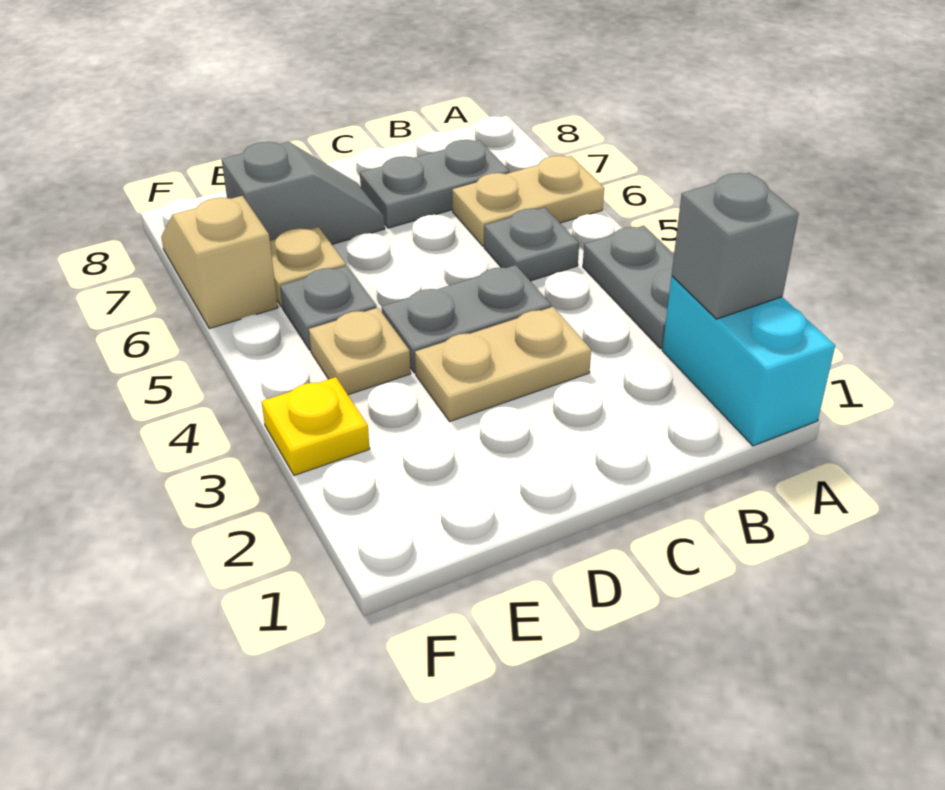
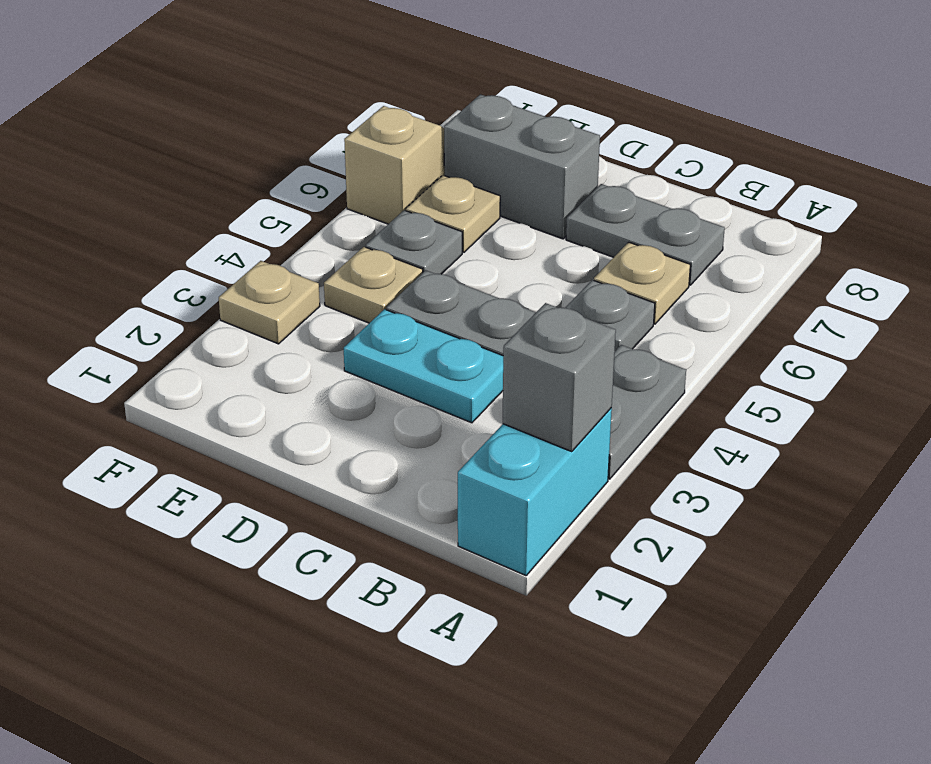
tan plate A6:B6 level 1 -> tan plate B6 level 1
tan plate C3:D3 level 1 -> cyan plate C3:D3 level 1
grey slope D7:E7 level 1 top E -> grey brick D7:E7 level 1
yellow plate F3 level 1 -> tan plate F3 level 1

